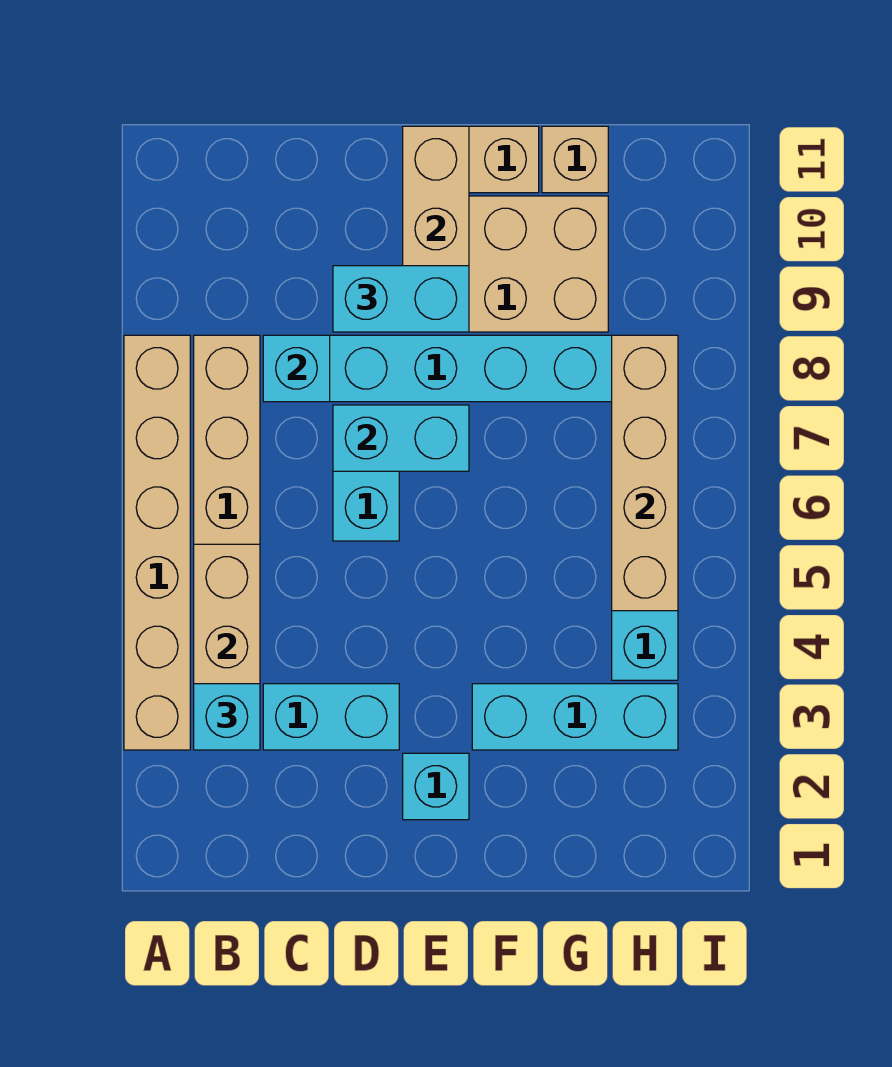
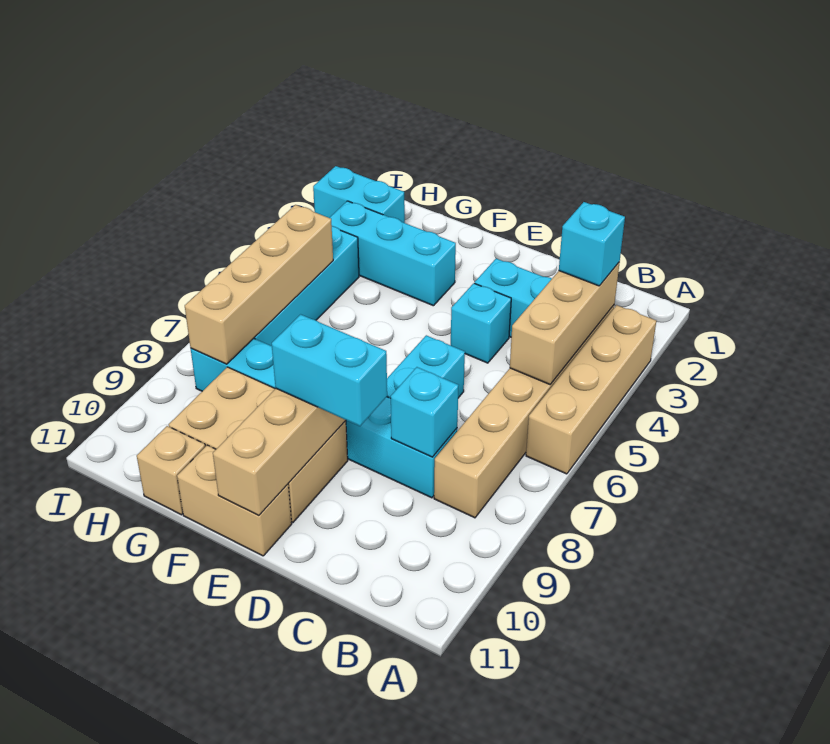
tan brick A3:A8 level 1 -> tan brick A3:A6 level 1
cyan brick D7:E7 level 2 -> cyan brick H2:I2 level 1
cyan brick E2 level 1 -> cyan brick D4 level 1

